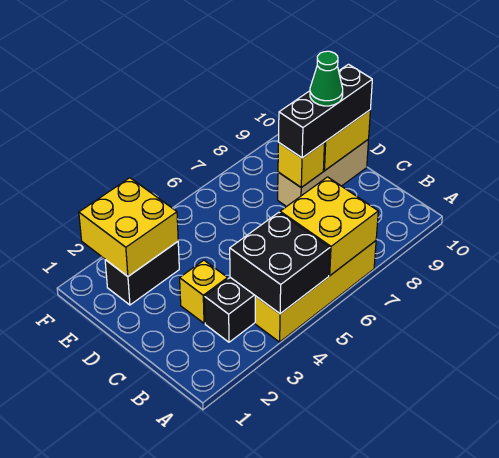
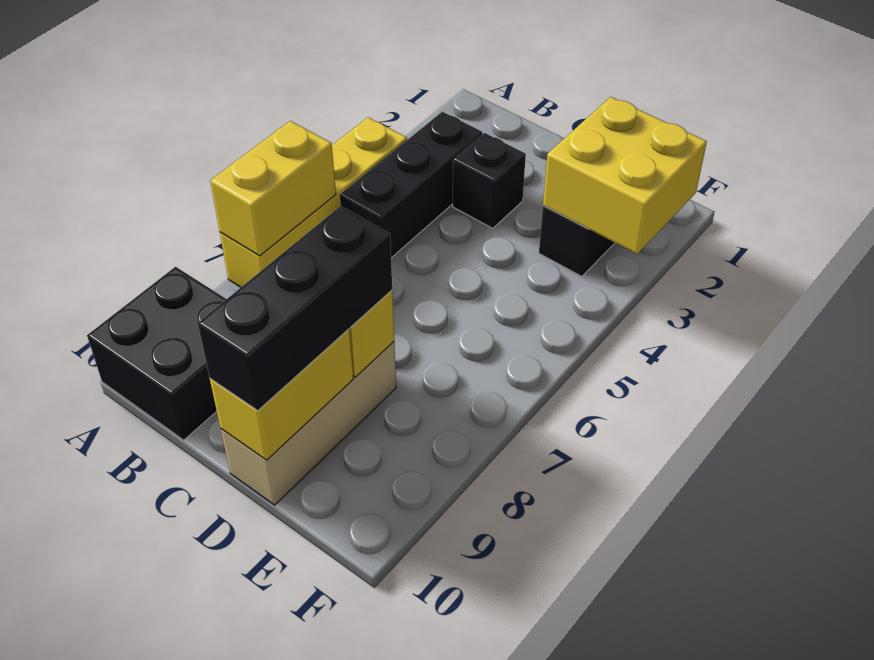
black brick A4:B5 level 2 -> black brick A9:B10 level 1
yellow brick A6:B7 level 2 -> yellow brick A6:A7 level 2
yellow brick C3 level 1 -> black brick C3 level 1
green cone D9 level 4 -> none

